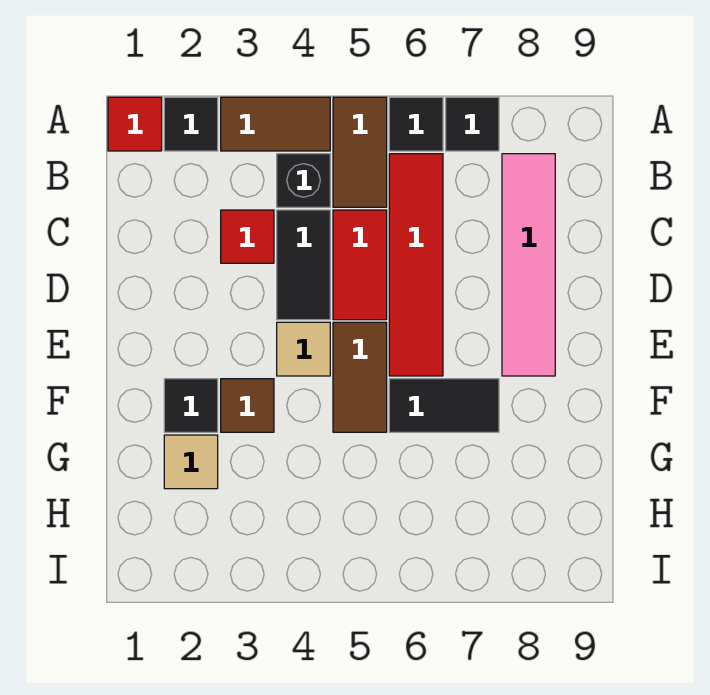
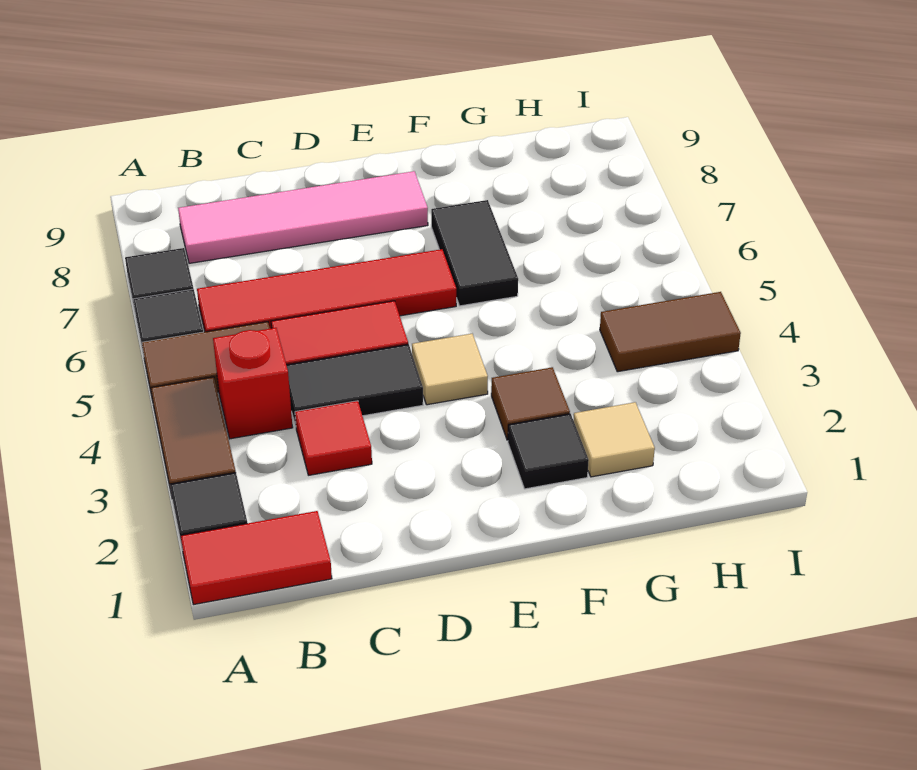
red tile A1 level 1 -> red tile A1:B1 level 1
black brick B4 level 1 -> red brick B4 level 1
brown tile E5:F5 level 1 -> brown tile H4:I4 level 1

